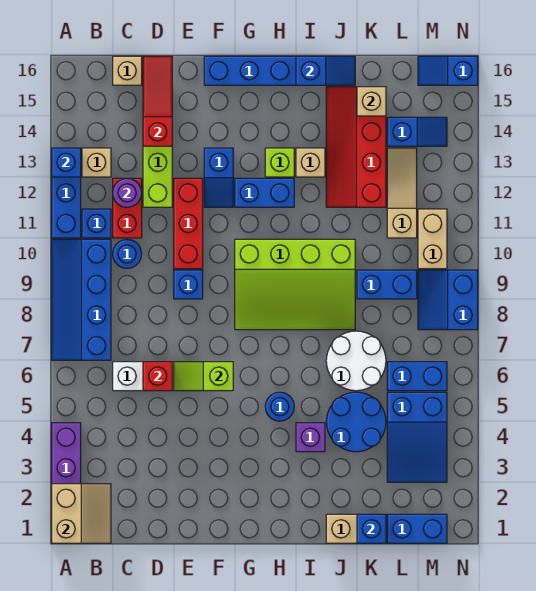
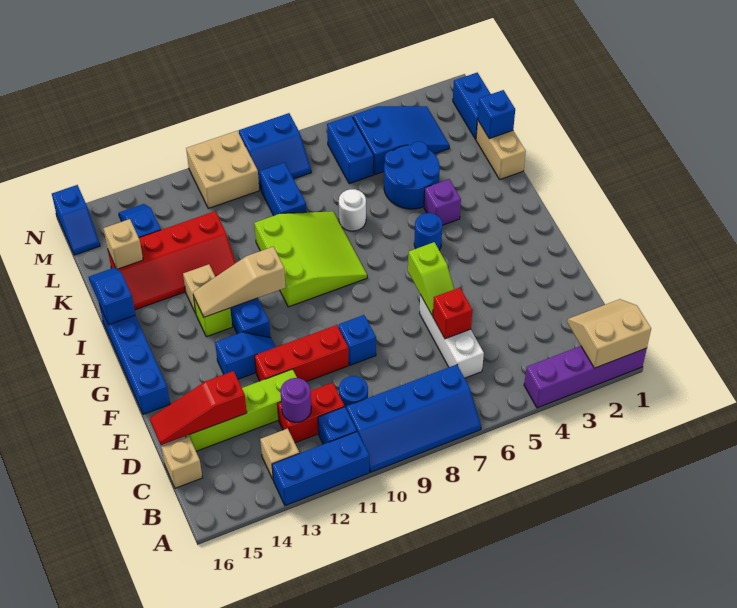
blue brick A13 level 2 -> none
lime slope G8:J10 level 1 top 10 -> lime slope H8:J10 level 1 top 10
white round brick J6:K7 level 1 -> white round brick J7 level 1
tan slope L11:L13 level 1 top 11 -> tan slope H11:H13 level 2 top 11
tan brick M10:M11 level 1 -> tan brick M10:N11 level 1

